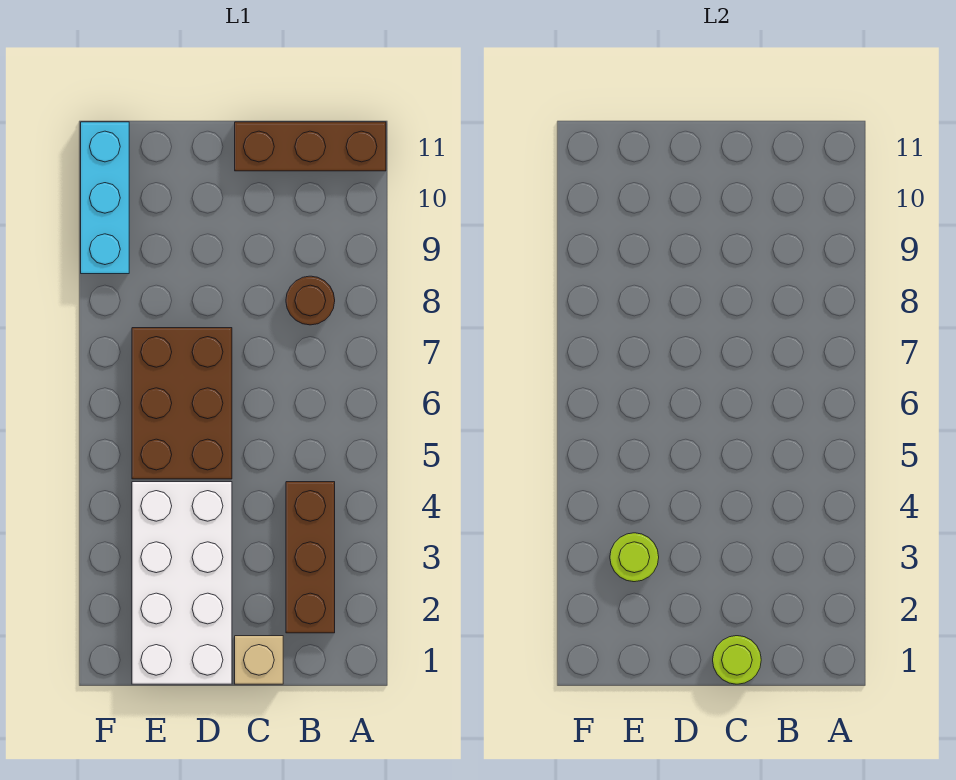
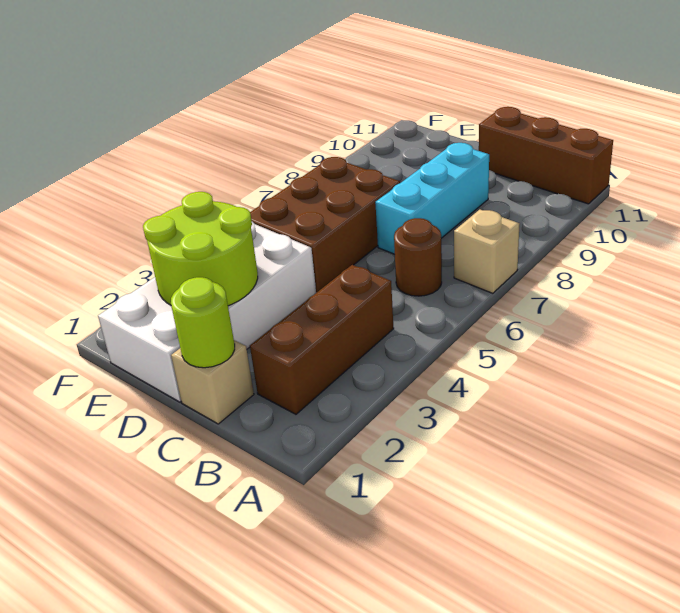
none -> tan brick A7 level 1
brown round brick B8 level 1 -> brown round brick B6 level 1
lime round brick E3 level 2 -> lime round brick D2:E3 level 2
cyan brick F9:F11 level 1 -> cyan brick C7:C9 level 1

